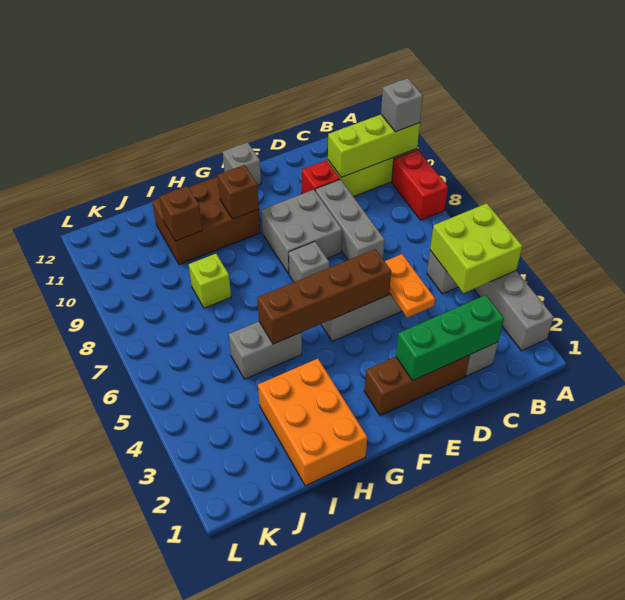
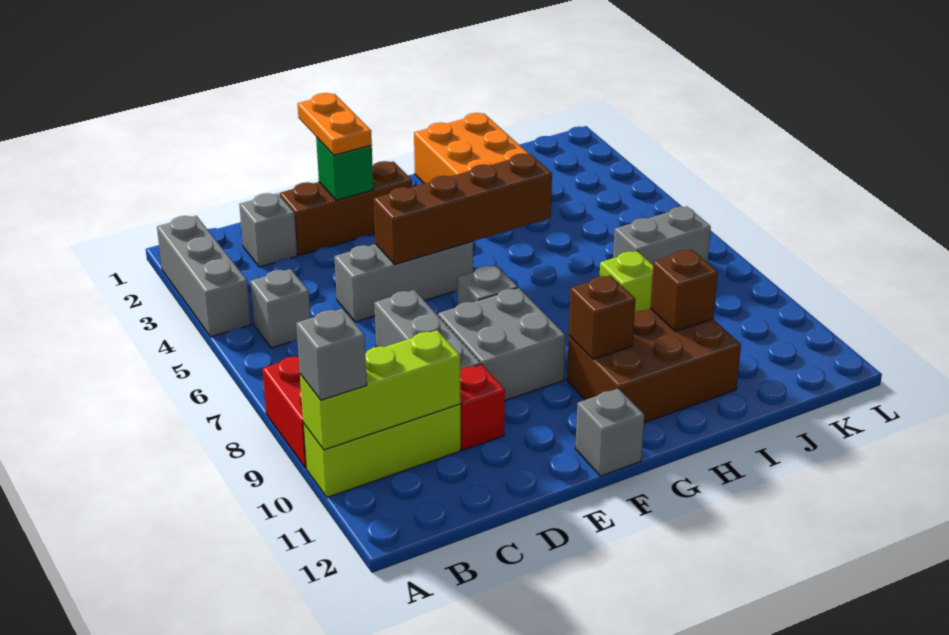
lime brick A4:B5 level 2 -> none
green brick C2:E2 level 2 -> green brick E2 level 2
orange plate D4:D5 level 2 -> orange plate E1:E2 level 3
grey brick H5:I5 level 1 -> grey brick J7:K7 level 1

